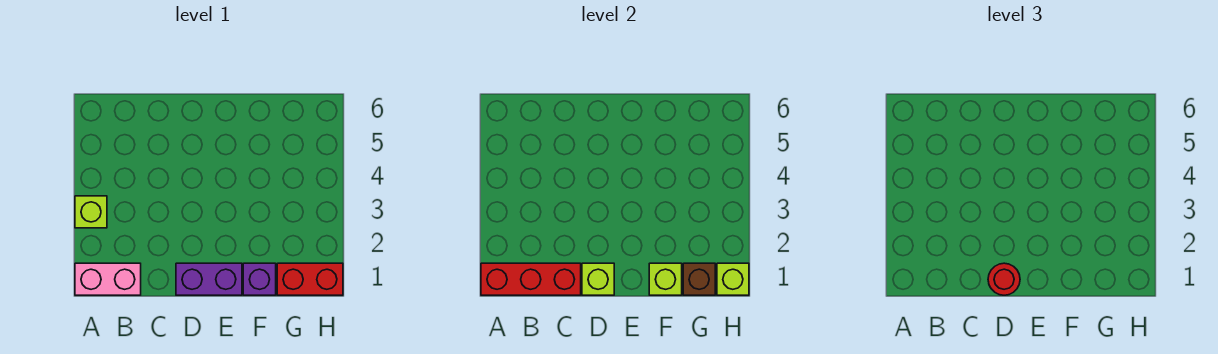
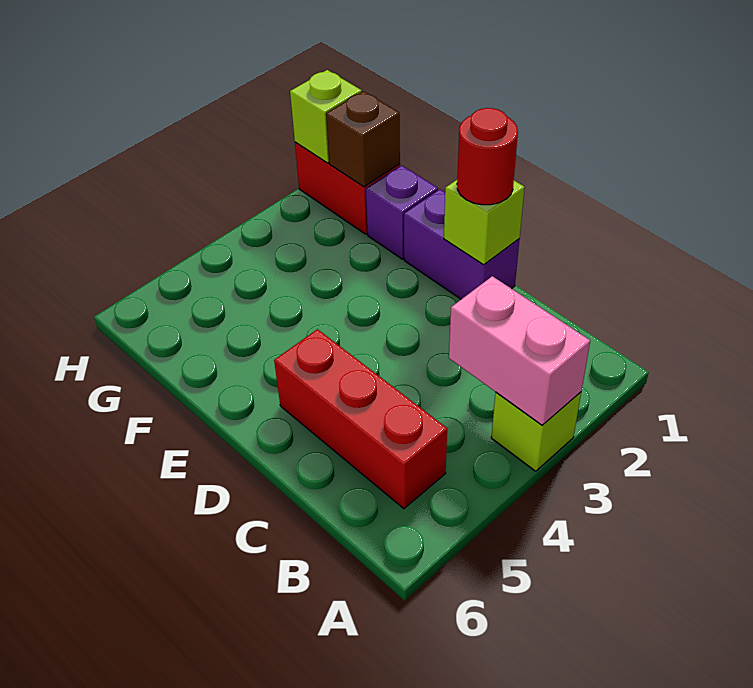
pink brick A1:B1 level 1 -> pink brick A3:B3 level 2
red brick A1:C1 level 2 -> red brick B5:D5 level 1
lime brick F1 level 2 -> none

